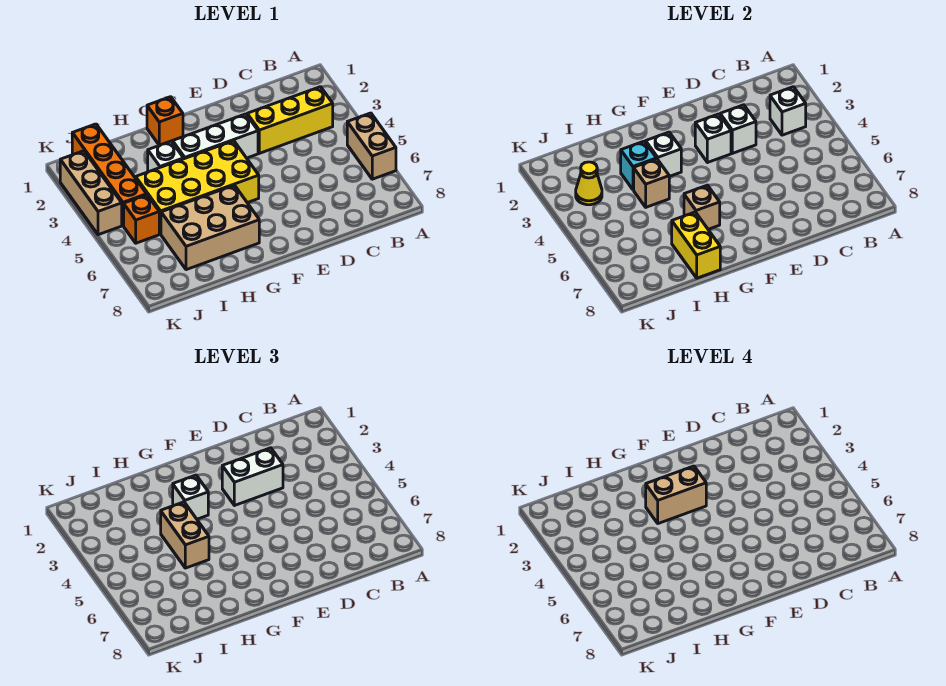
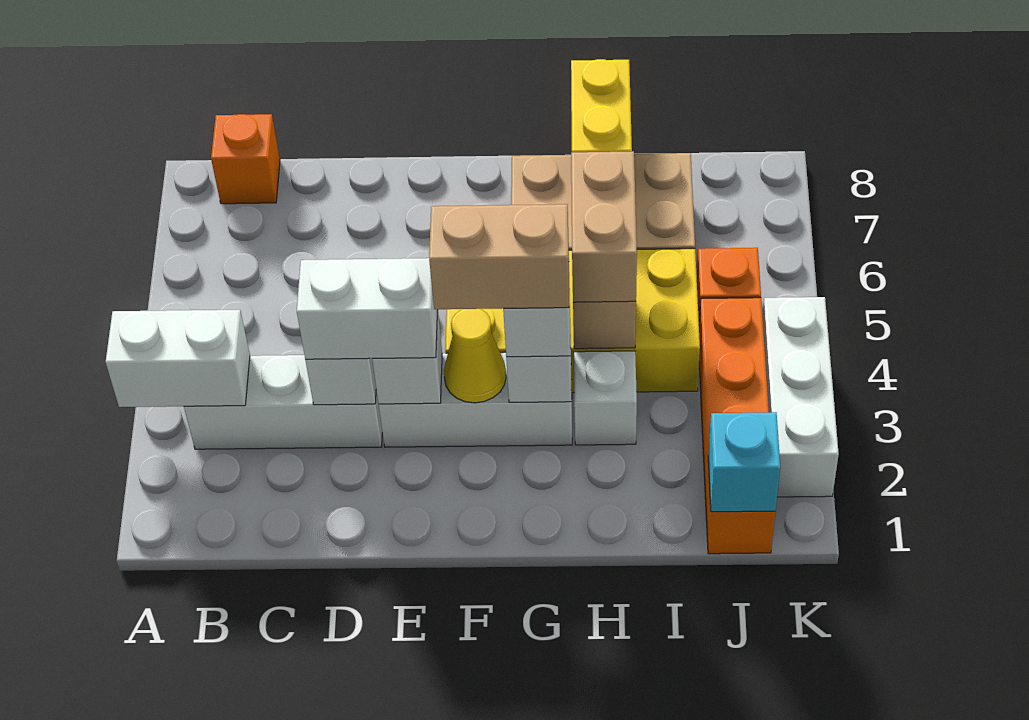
tan brick A5:A6 level 1 -> none
yellow brick B3:D3 level 1 -> white brick B3:D3 level 1
white brick B3 level 2 -> white brick A3:B3 level 2
orange brick G1 level 1 -> orange brick B8 level 1
tan brick G6 level 2 -> none
cyan brick H3 level 2 -> cyan brick J1 level 2
yellow cone J3 level 2 -> yellow cone F3 level 2
tan brick K2:K4 level 1 -> white brick K2:K4 level 1

